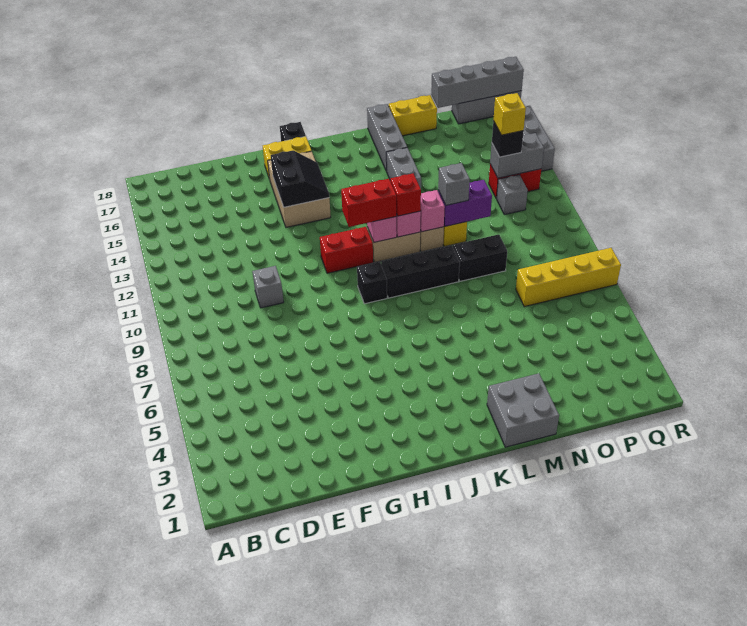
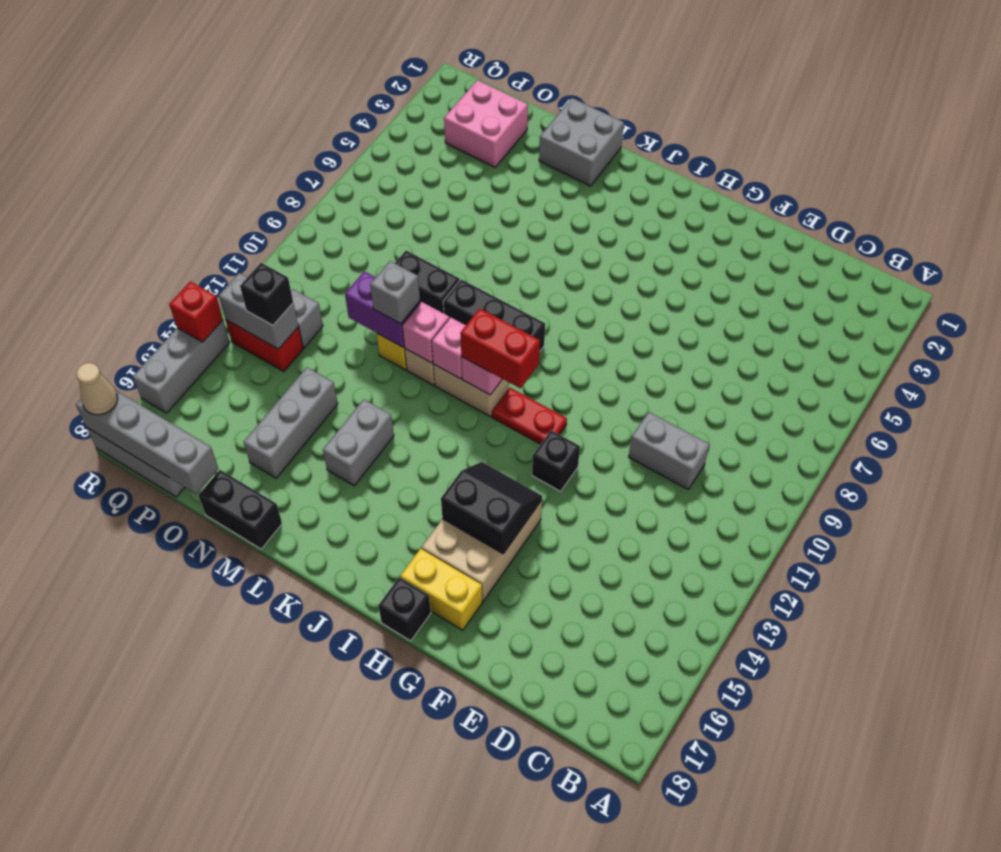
grey brick E10 level 1 -> grey brick D10:E10 level 1
black slope G14:H15 level 2 top G -> black slope G14:H15 level 2 top 15
red brick H11:I11 level 1 -> red plate H11:I11 level 1
black brick I9 level 1 -> black brick G12 level 1
red brick K11 level 3 -> red brick R14 level 2
grey brick L16:L18 level 1 -> grey brick N14:N16 level 1
yellow brick M18:N18 level 1 -> black brick M18:N18 level 1
none -> pink brick O2:P3 level 1
yellow brick O7:R7 level 1 -> none
yellow brick P13 level 4 -> none
none -> tan cone R18 level 3

